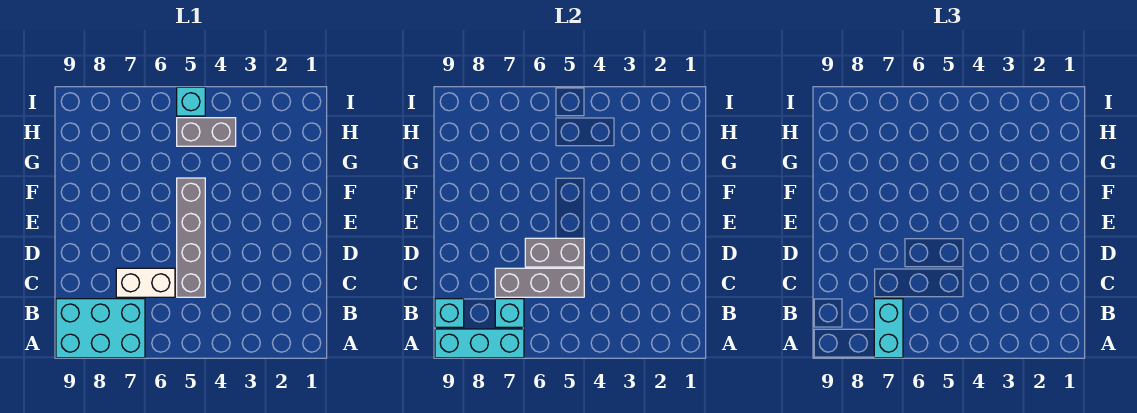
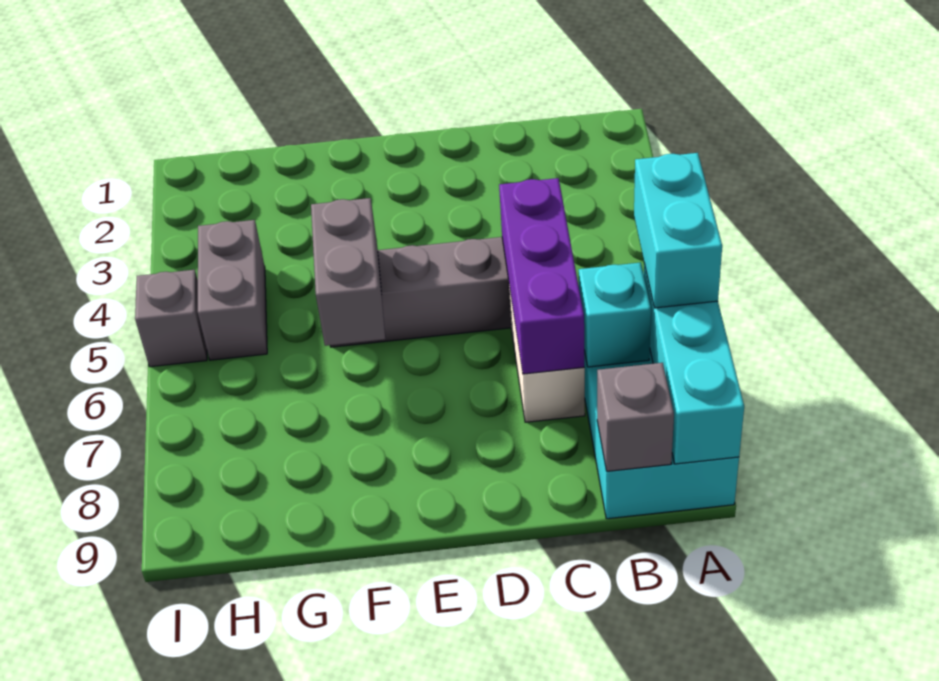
cyan brick A7:B7 level 3 -> cyan brick A6:A7 level 3
cyan brick B9 level 2 -> grey brick B9 level 2
grey brick C5:C7 level 2 -> purple brick C5:C7 level 2
grey brick D5:D6 level 2 -> grey brick F5:F6 level 2
cyan brick I5 level 1 -> grey brick I5 level 1

